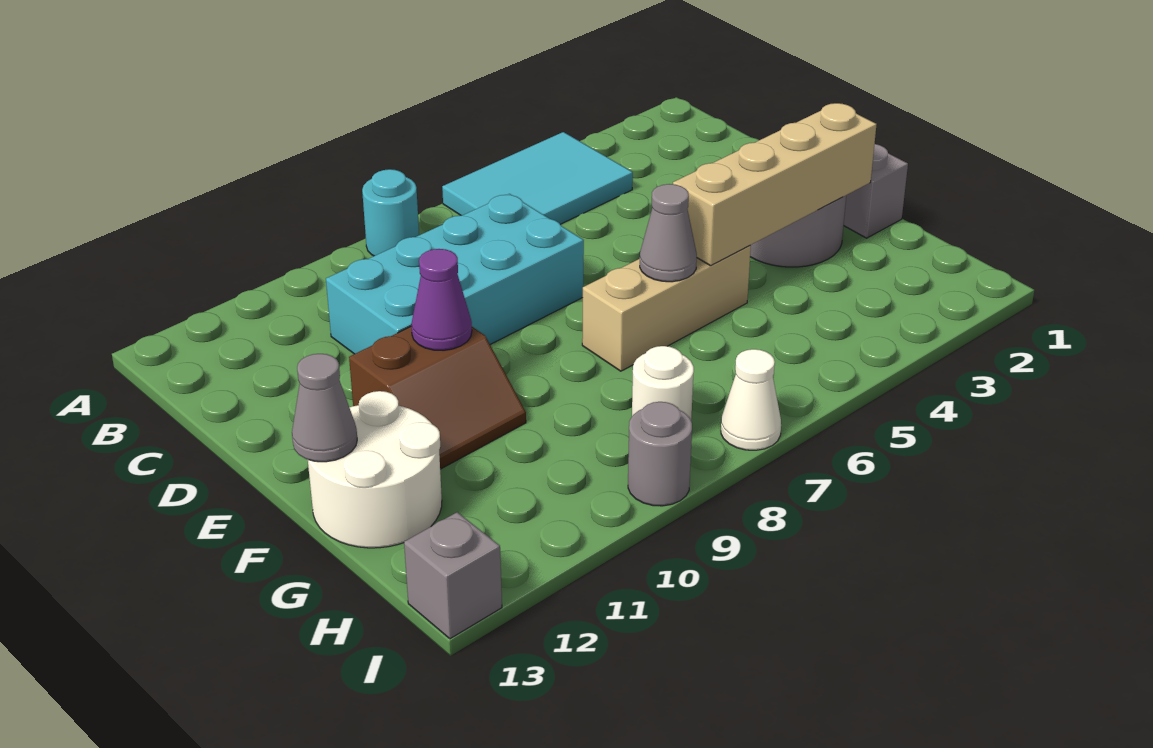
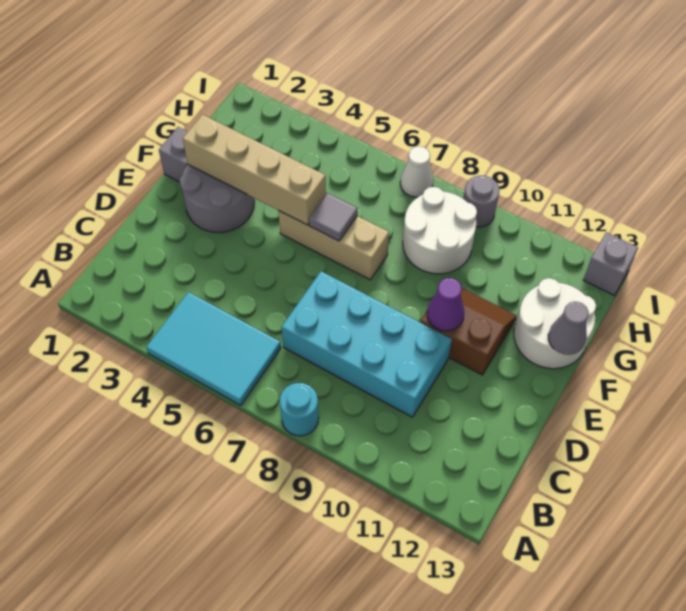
grey cone F6 level 2 -> grey tile F6 level 2
white round brick H8 level 1 -> white round brick G8:H9 level 1

